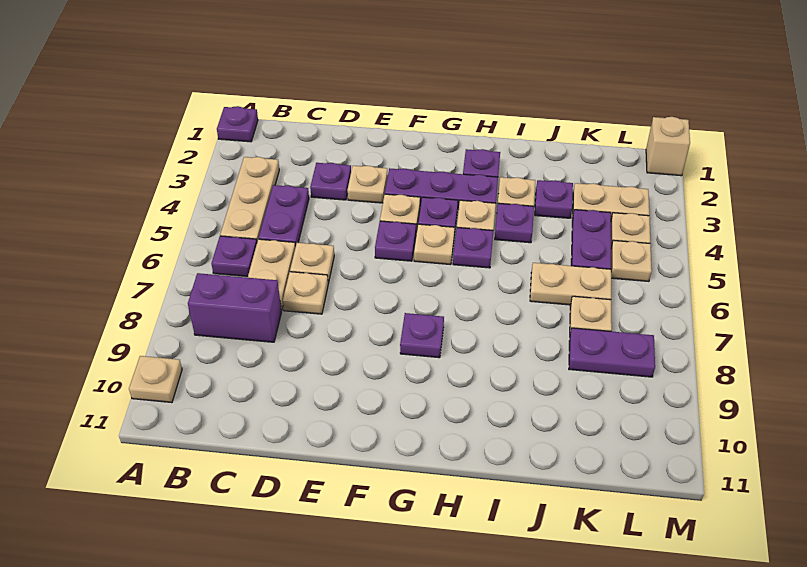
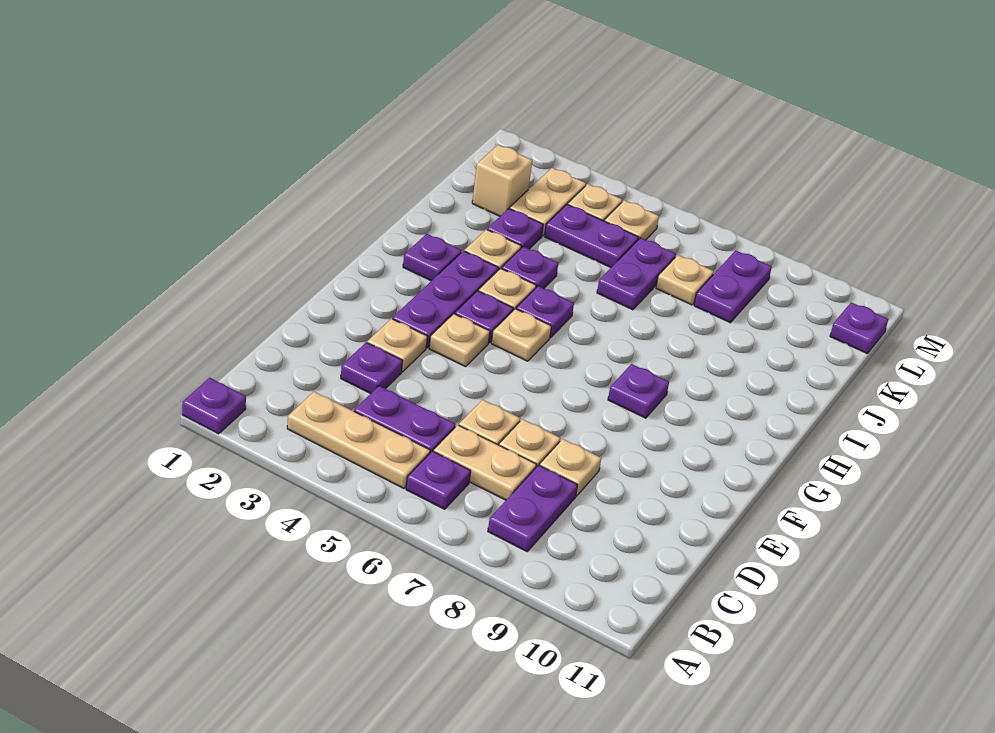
tan plate A10 level 1 -> tan plate D8 level 1
purple brick B8:C8 level 1 -> purple plate B8:C8 level 1
purple plate F5 level 1 -> purple plate L11 level 1
tan plate J6:K6 level 1 -> purple plate J6:K6 level 1
tan brick M1 level 1 -> tan brick K2 level 1

